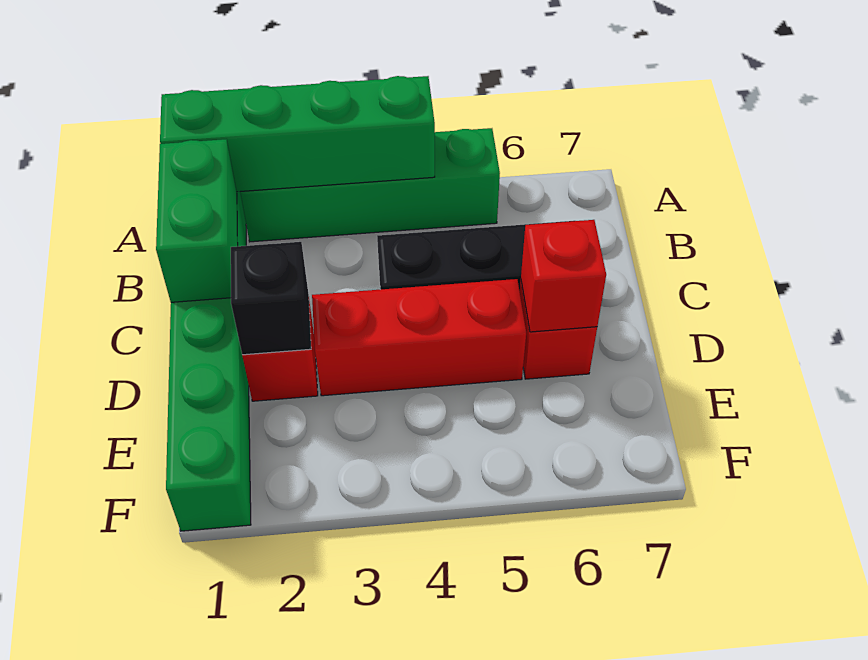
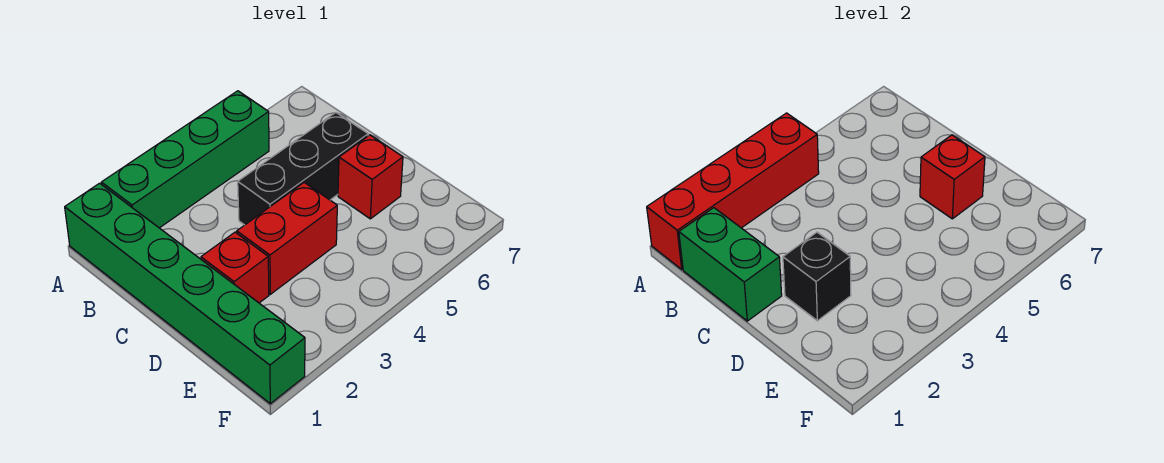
green brick A1:A4 level 2 -> red brick A1:A4 level 2
red brick D3:D5 level 1 -> red brick D3:D4 level 1

